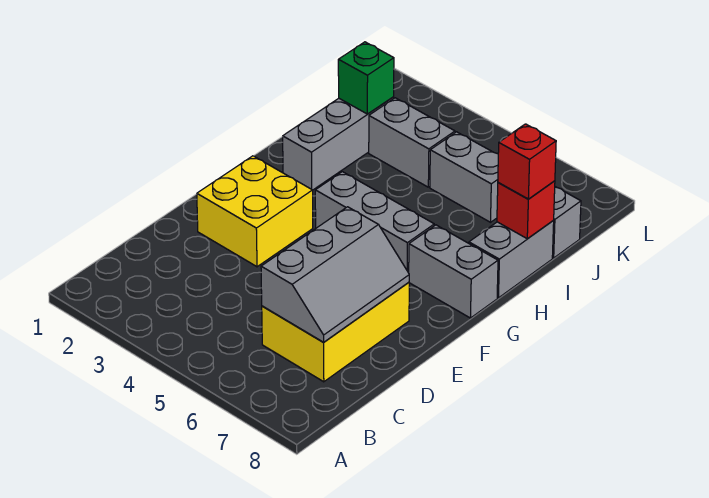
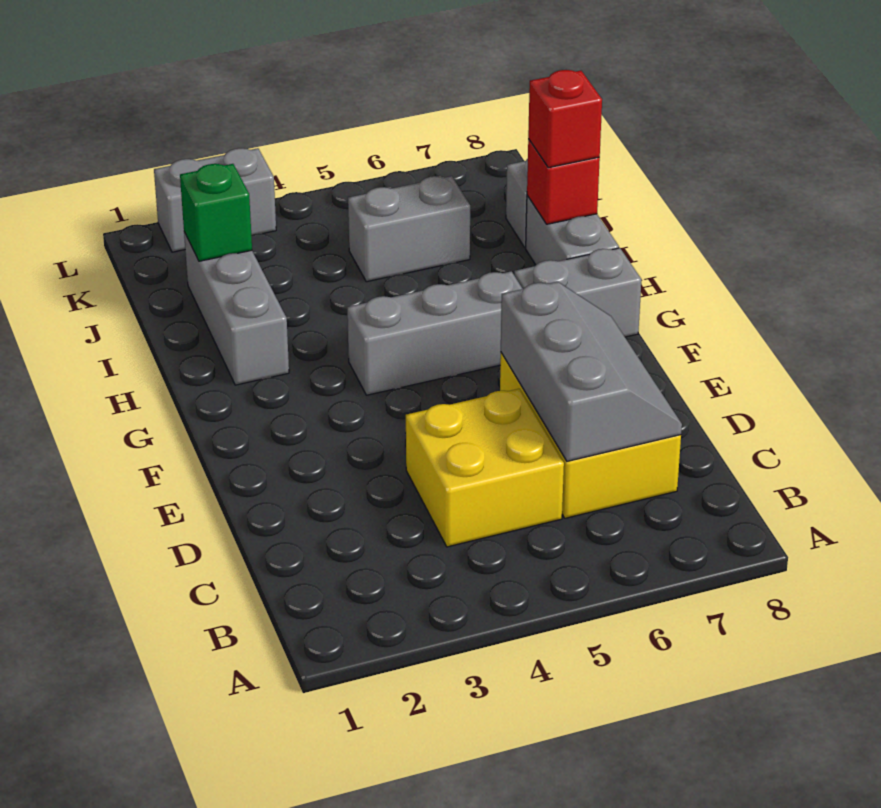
yellow brick E2:F3 level 1 -> yellow brick C4:D5 level 1
grey brick J3:J4 level 1 -> grey brick L2:L3 level 1

